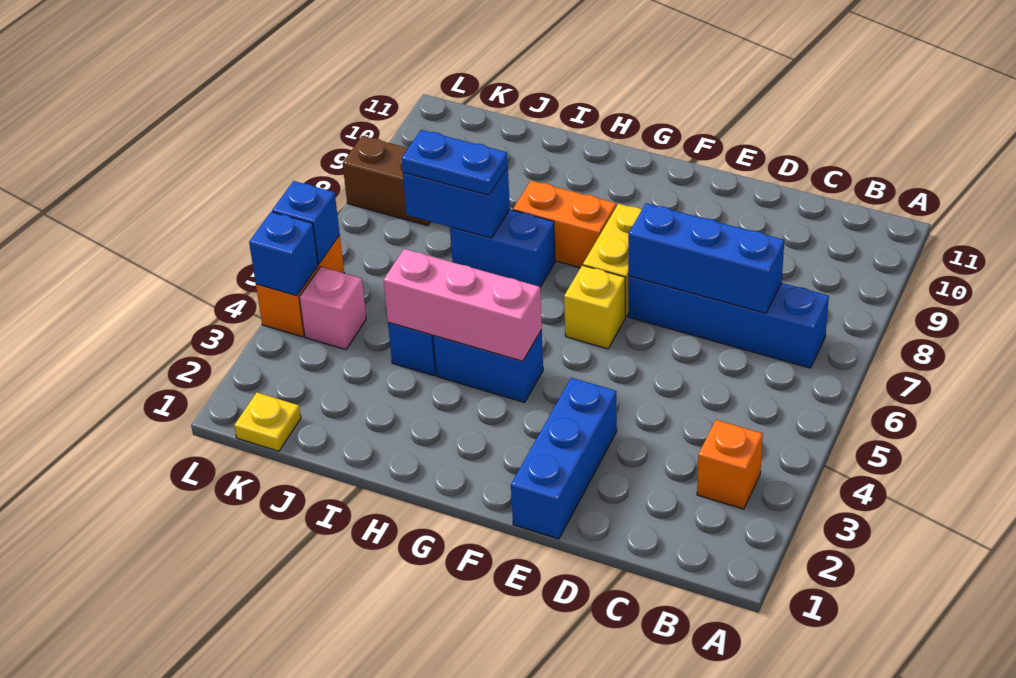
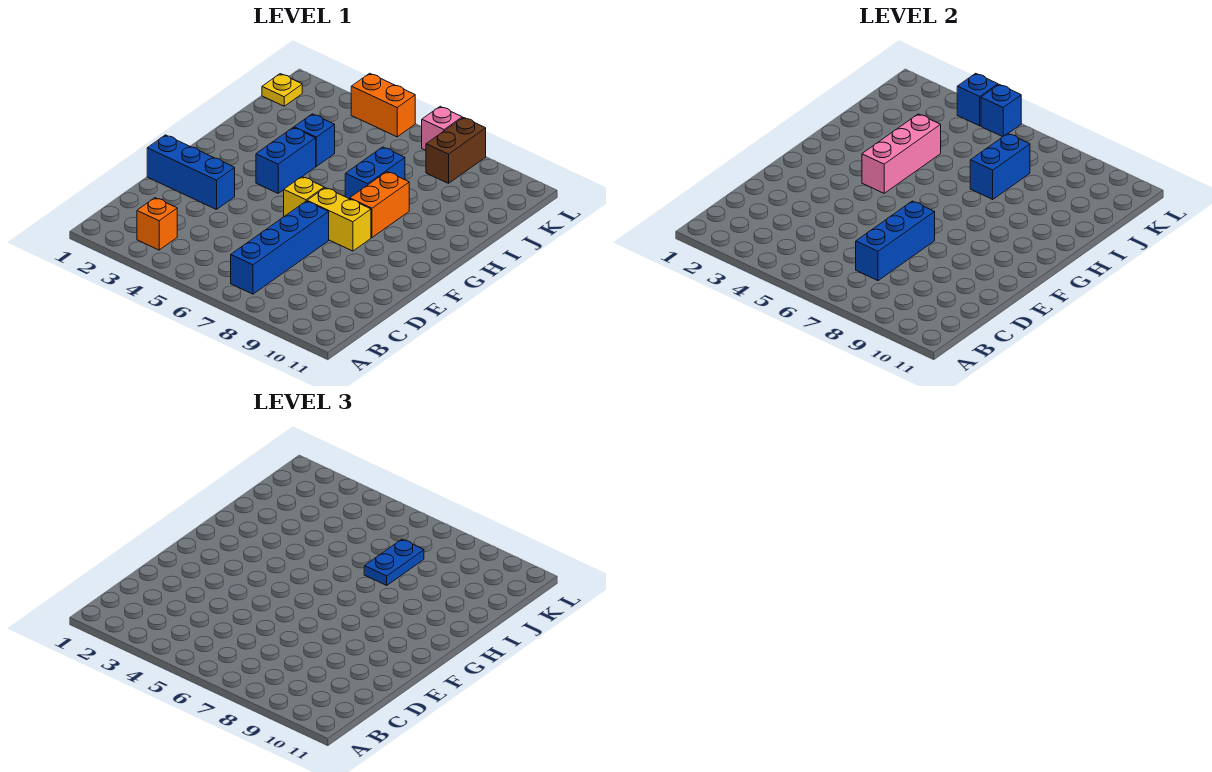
pink brick K4 level 1 -> pink brick L7 level 1

